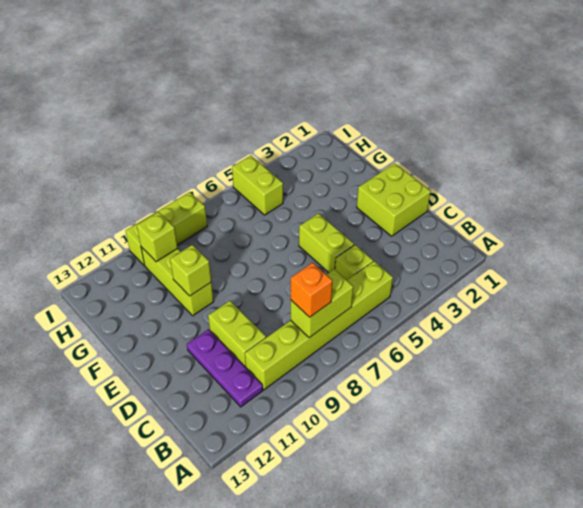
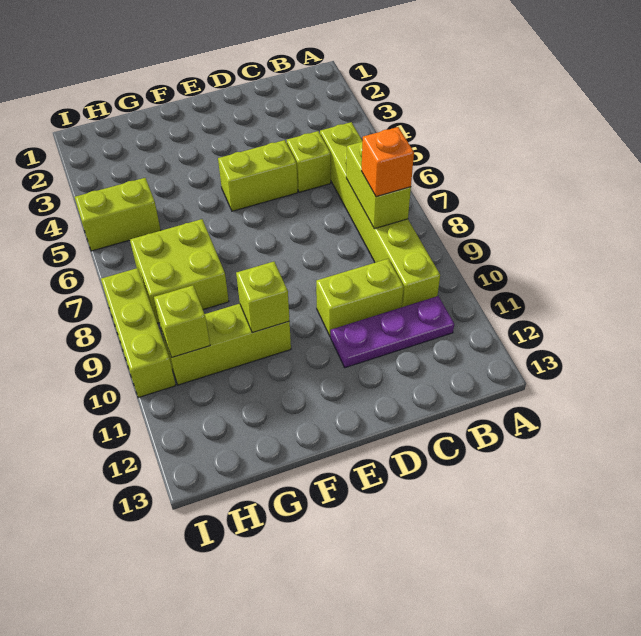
lime brick D1:E2 level 1 -> lime brick G7:H8 level 1

